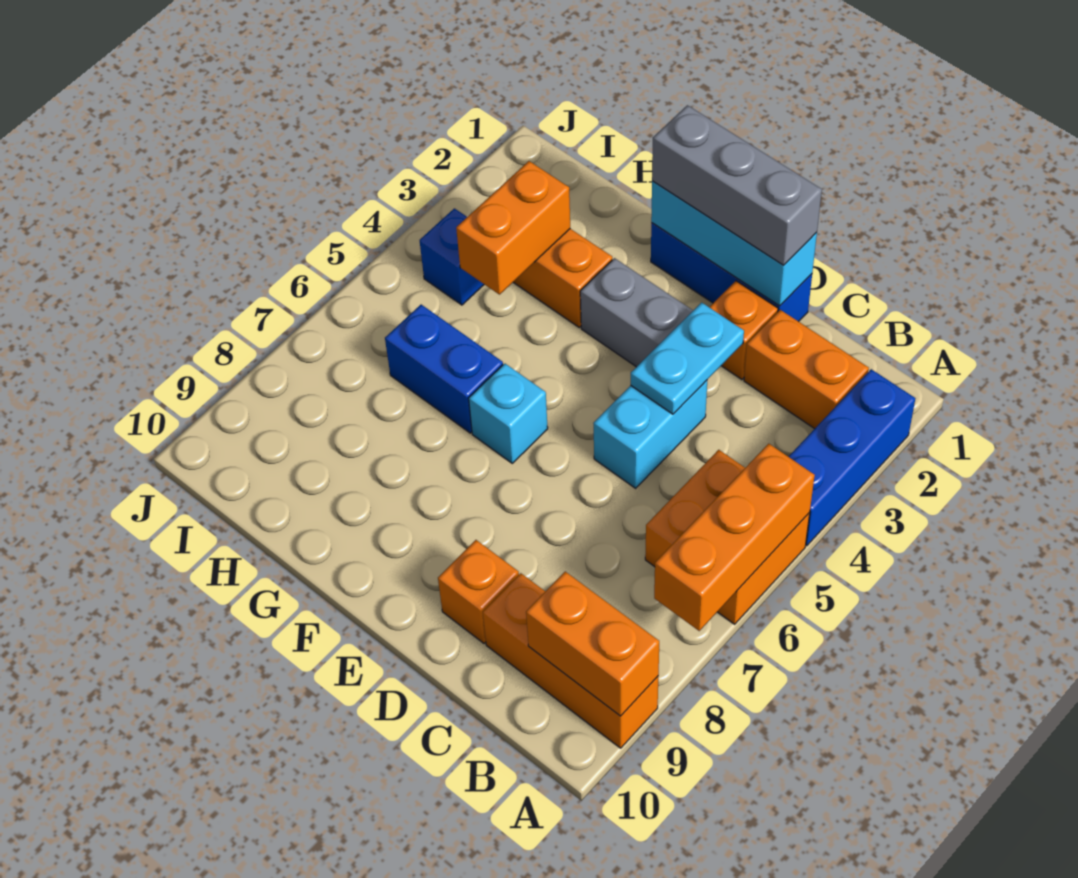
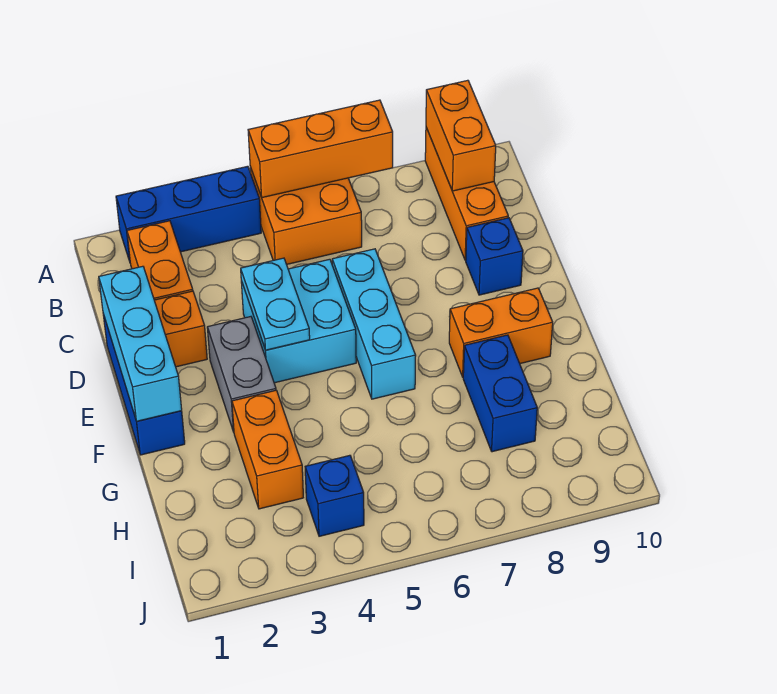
grey brick D1:F1 level 3 -> none
cyan plate D3:D4 level 2 -> cyan plate D4:E4 level 2
cyan brick D4:D5 level 1 -> cyan brick D4:E5 level 1
orange brick D9 level 1 -> blue brick D9 level 1
cyan brick F6 level 1 -> cyan brick D6:F6 level 1
blue brick G6:H6 level 1 -> blue brick G8:H8 level 1
orange brick H3:H4 level 2 -> orange brick F8:F9 level 1

